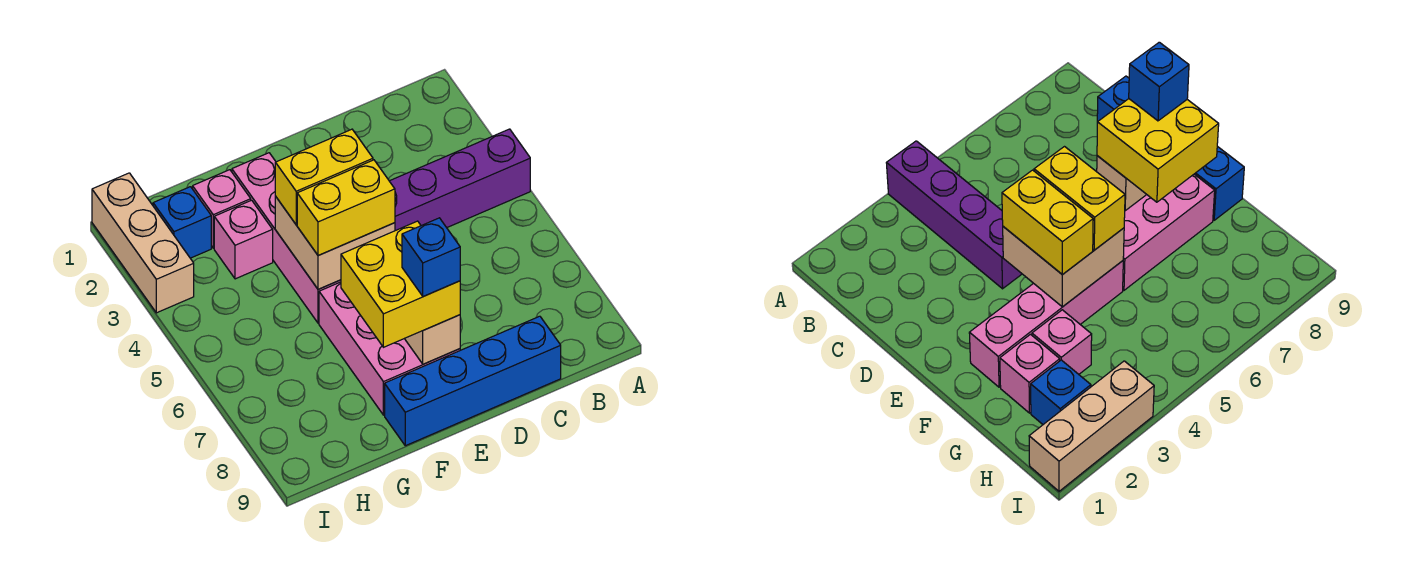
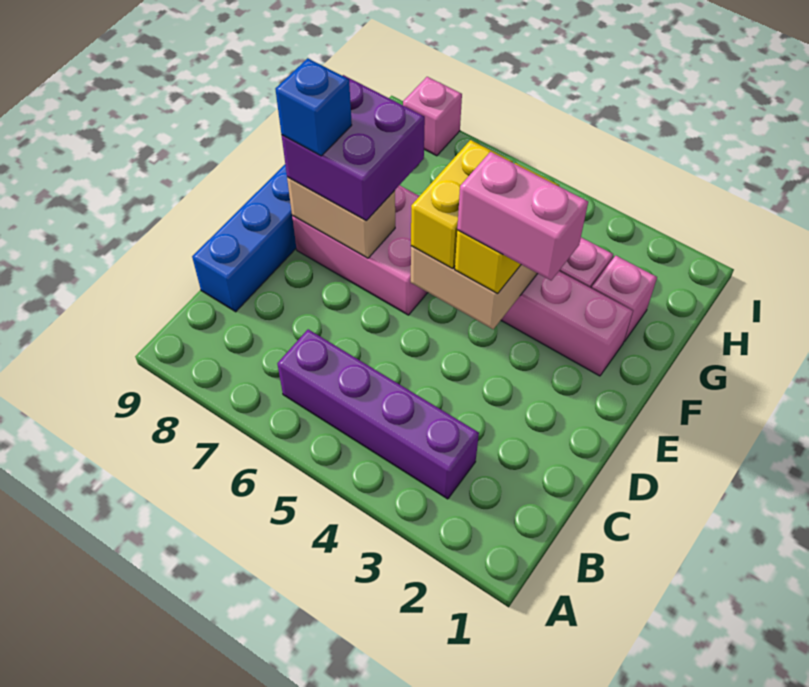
purple brick A4:D4 level 1 -> purple brick B3:B6 level 1
none -> pink brick E3:E4 level 4
yellow brick E7:F8 level 3 -> purple brick E7:F8 level 3
blue brick H2 level 1 -> none
tan brick I1:I3 level 1 -> none
none -> pink brick I8 level 1

